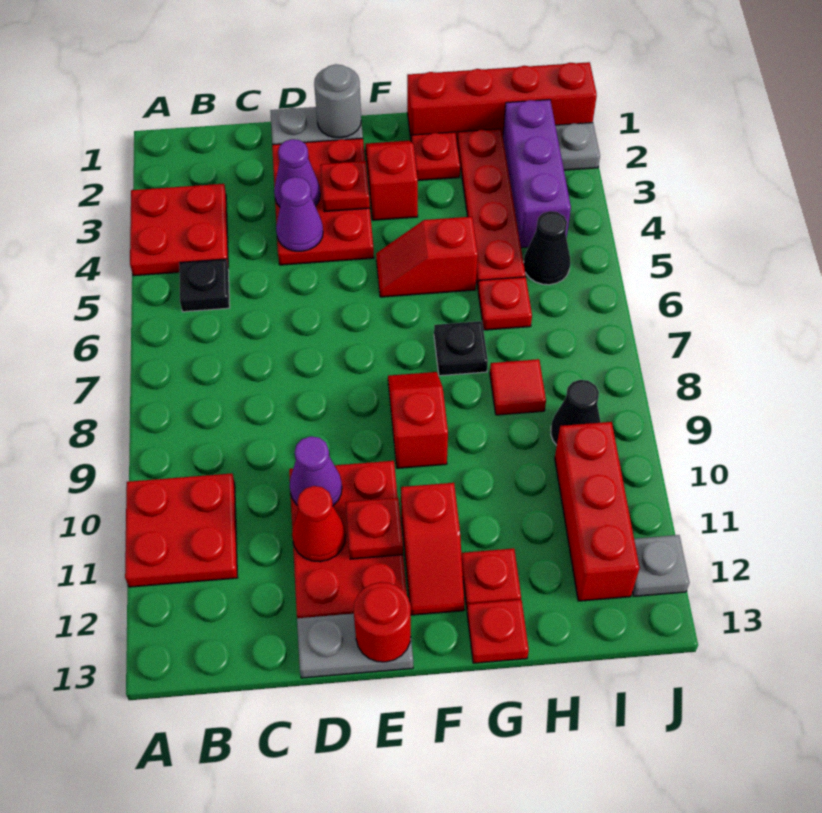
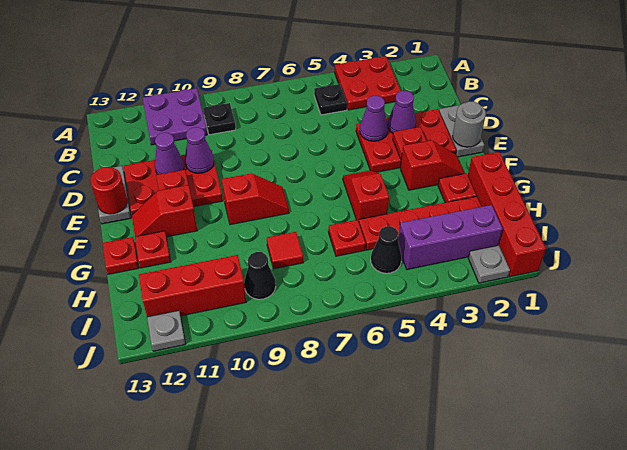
red plate A10:B11 level 1 -> purple plate A10:B11 level 1
red cone D11 level 2 -> purple cone D11 level 2
black plate G7 level 1 -> black plate B9 level 1

